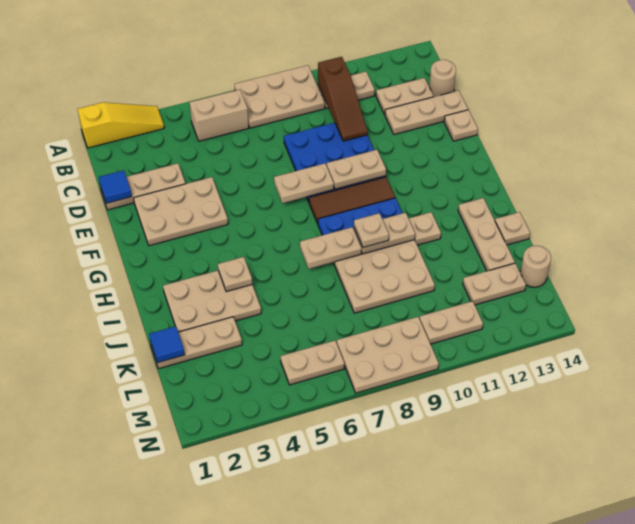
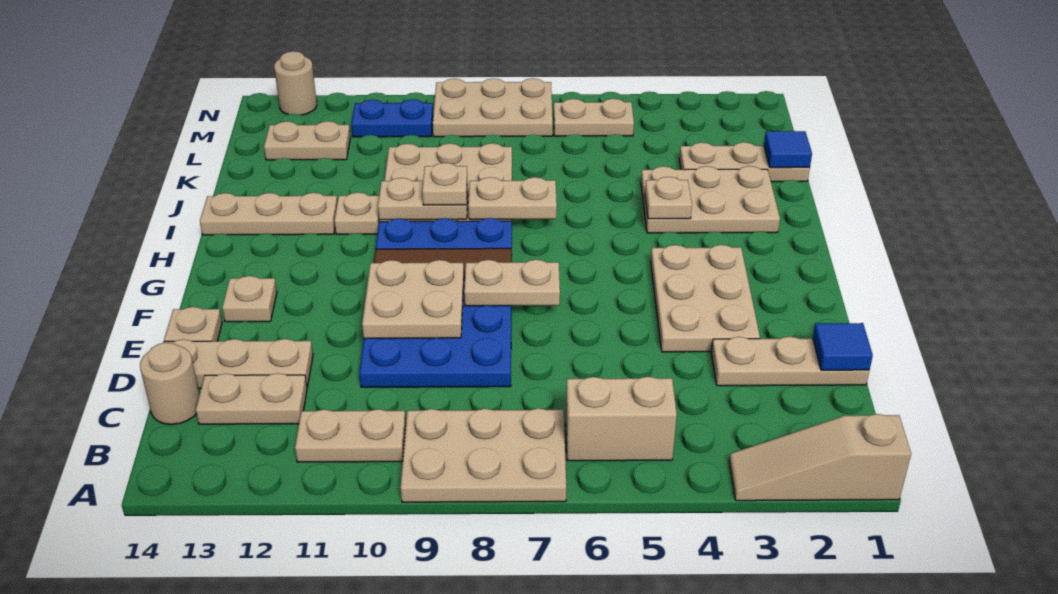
yellow slope A1:A3 level 1 top 1 -> tan slope A1:A3 level 1 top 1
brown slope B10:D10 level 2 top B -> none
tan plate E2:F4 level 1 -> tan plate E3:G4 level 1
tan plate F9:F10 level 2 -> tan plate E9:F10 level 2
tan plate I13:K13 level 1 -> tan plate I12:I14 level 1
tan plate J14 level 1 -> tan plate F13 level 1
tan round brick L14 level 1 -> tan round brick N13 level 1
tan plate M10:M11 level 1 -> blue plate M10:M11 level 1

